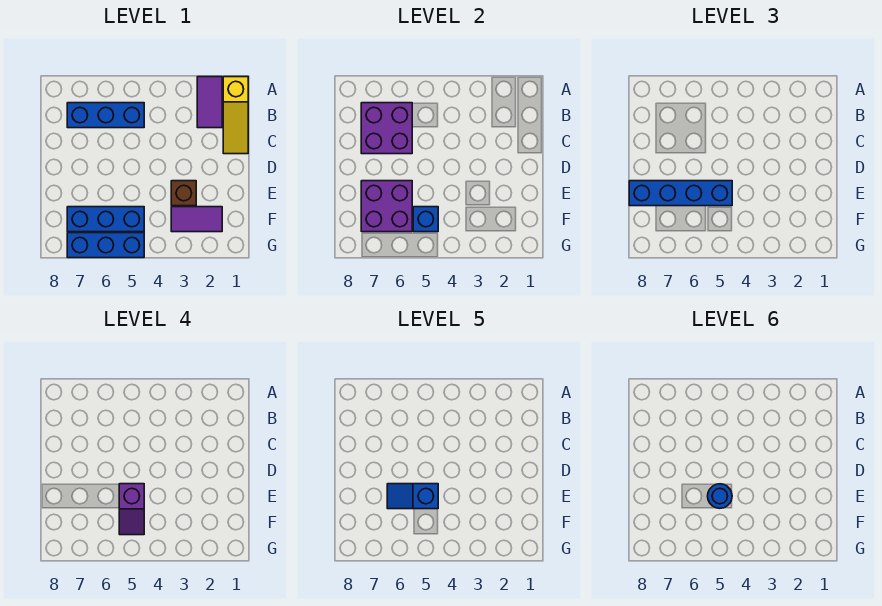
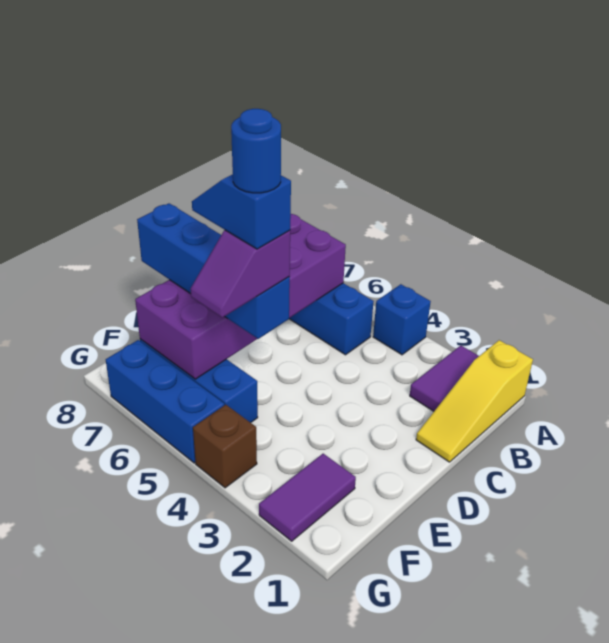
brown brick E3 level 1 -> brown brick G4 level 1
purple tile F2:F3 level 1 -> purple tile F2:G2 level 1
blue brick F5 level 2 -> blue brick A4 level 1

